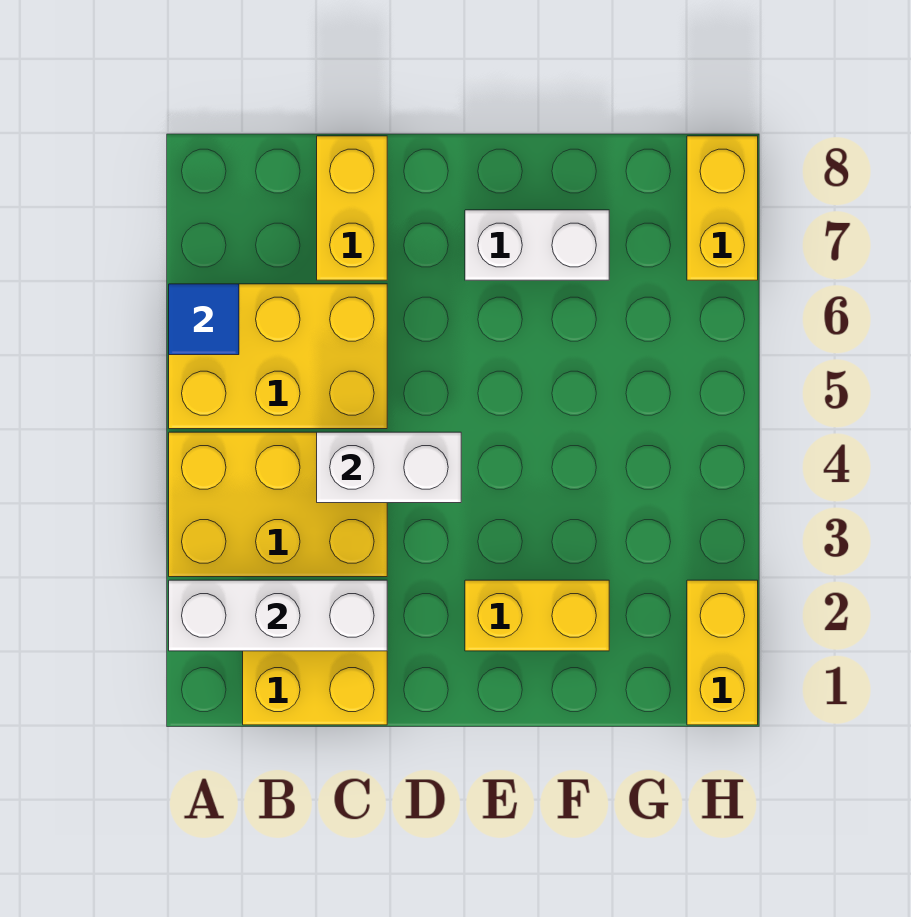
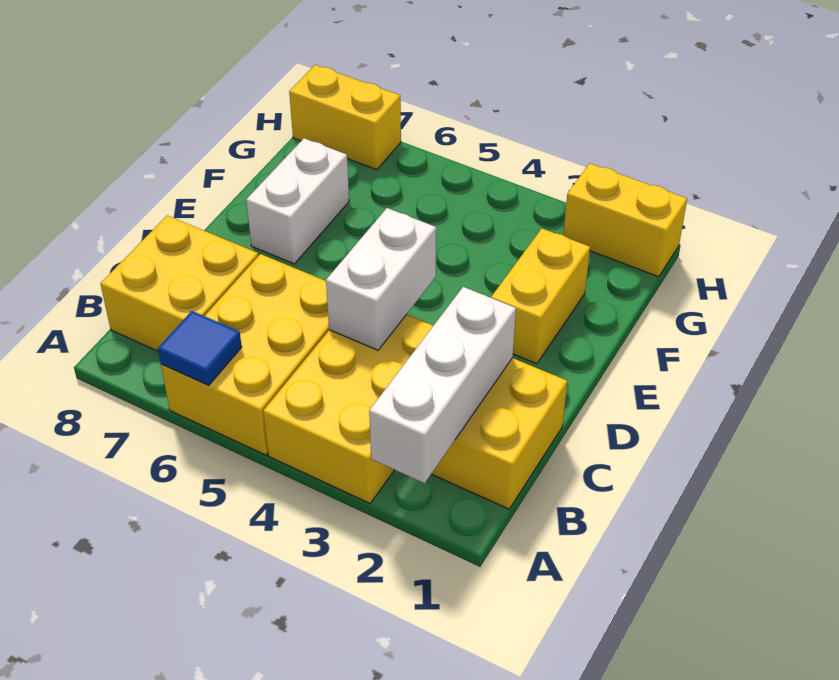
yellow brick C7:C8 level 1 -> yellow brick B7:C8 level 1

